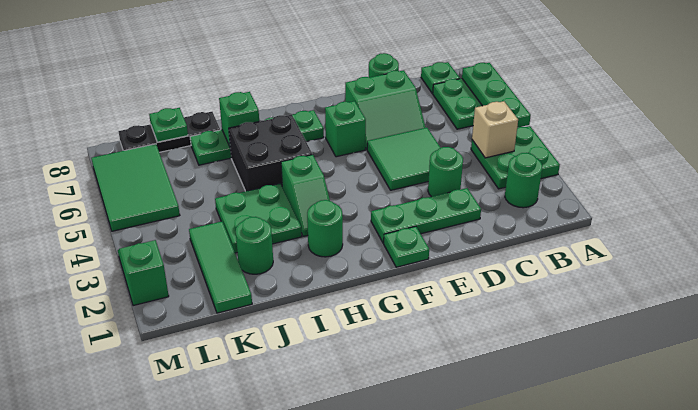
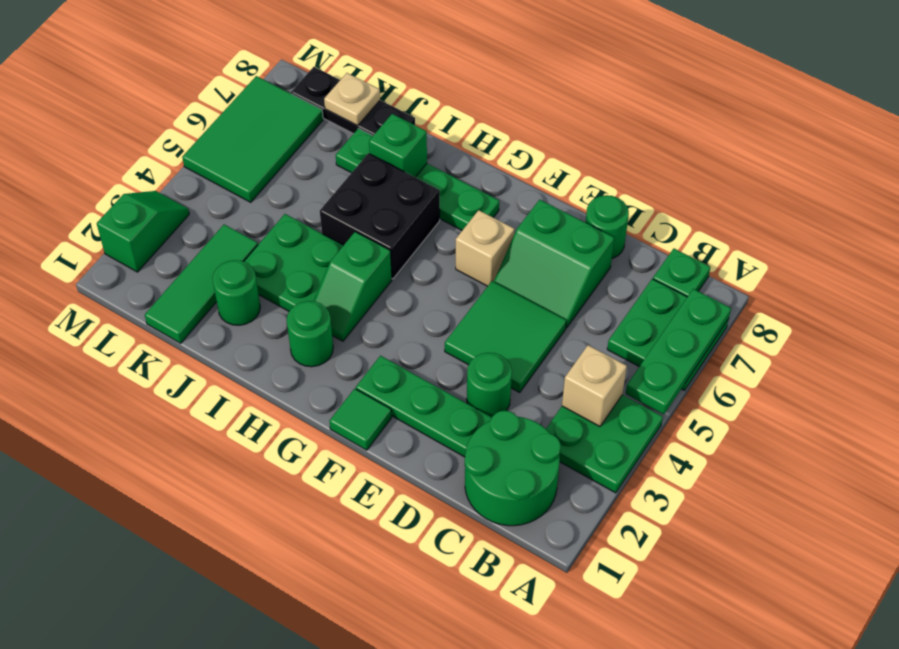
green round brick B2 level 1 -> green round brick B1:C2 level 1
green plate F1 level 1 -> green tile F1 level 1
green brick F6 level 1 -> tan brick F6 level 1
green plate K8 level 2 -> tan plate K8 level 2

